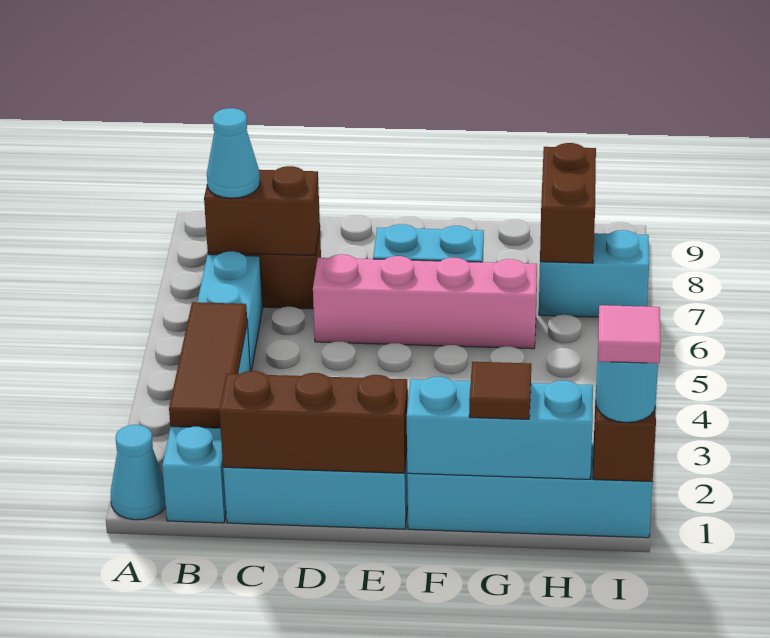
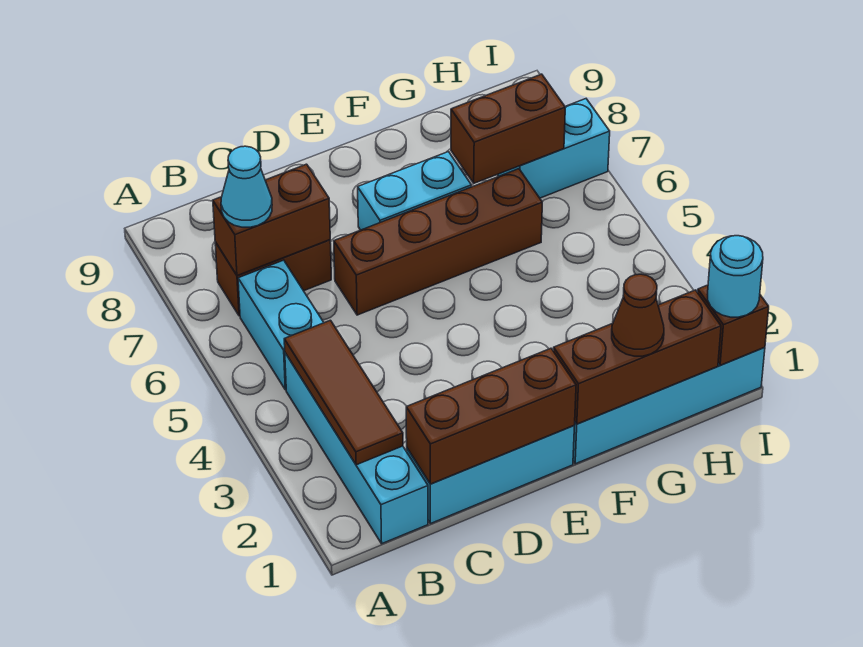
cyan cone A1 level 1 -> none
pink brick D6:G6 level 1 -> brown brick D6:G6 level 1
cyan brick F1:H1 level 2 -> brown brick F1:H1 level 2
brown tile G1 level 3 -> brown cone G1 level 3
brown brick H7:H8 level 2 -> brown brick G7:H7 level 2
pink tile I1 level 4 -> none

